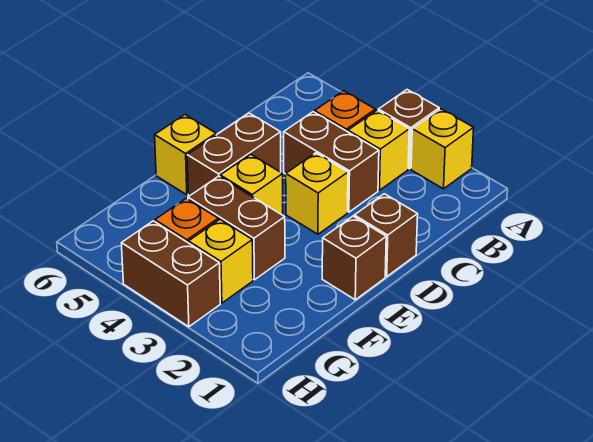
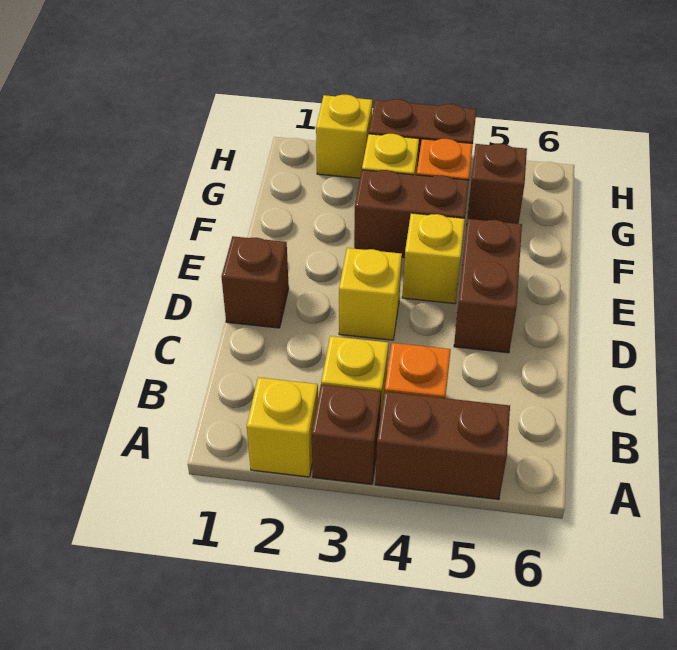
brown brick C3:C4 level 1 -> brown brick A4:A5 level 1
brown brick E1 level 1 -> brown brick G5 level 1
yellow brick E6 level 1 -> yellow brick H2 level 1

